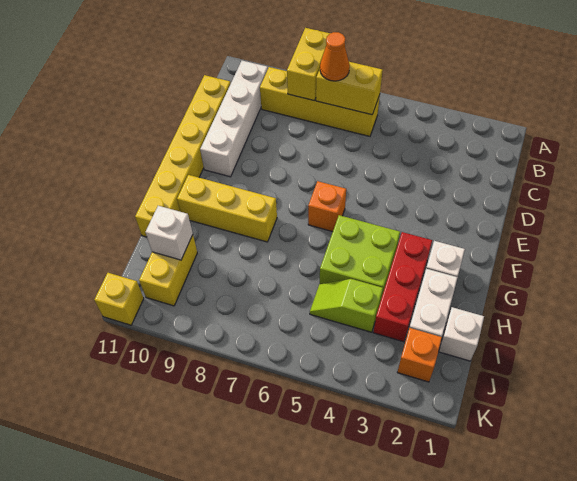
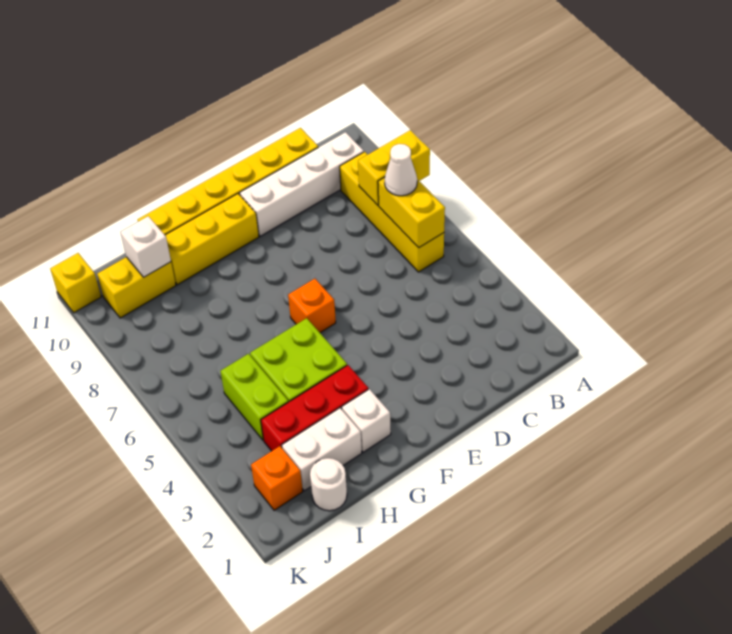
orange cone B7 level 3 -> white cone B7 level 3
yellow brick G8:G10 level 1 -> yellow brick F10:H10 level 1
white brick I1 level 1 -> white round brick I1 level 1
lime slope I4:I5 level 1 top 4 -> lime brick I4:I5 level 1

